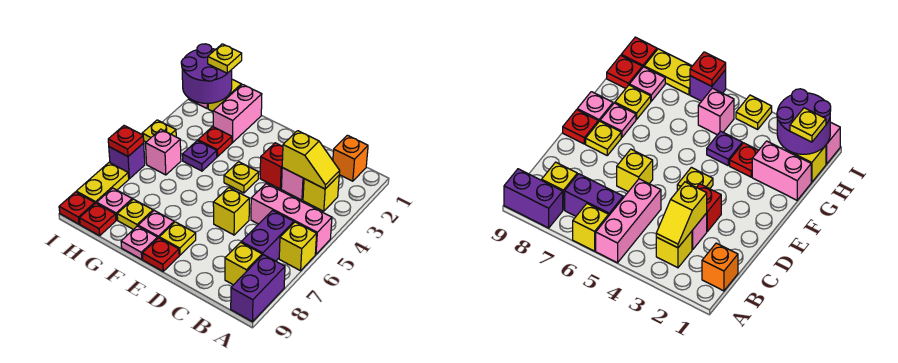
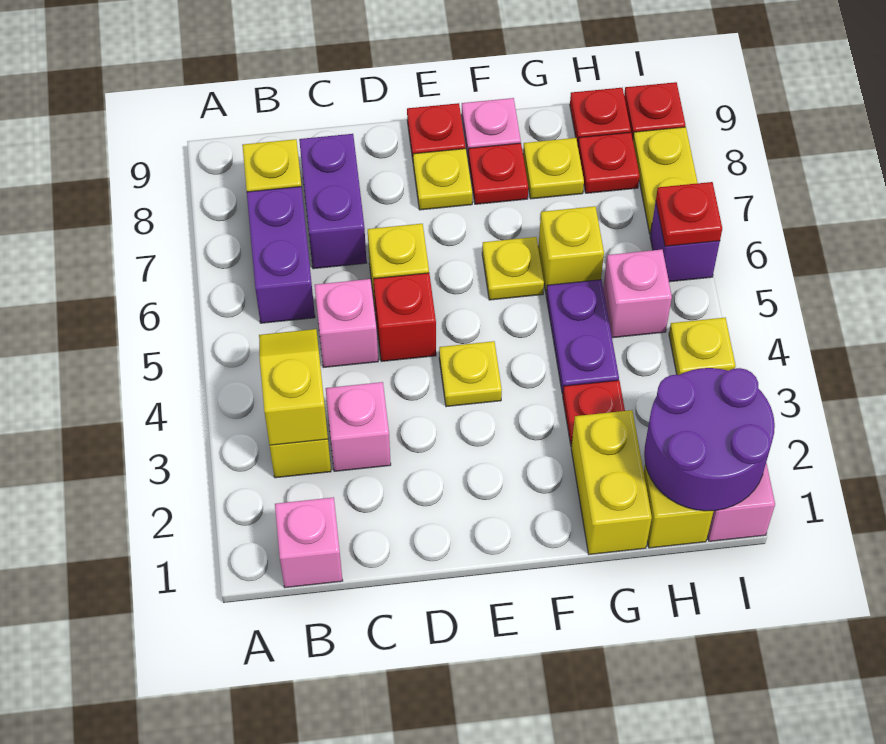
pink brick A5:C5 level 1 -> pink brick C5 level 1
yellow brick A6 level 1 -> yellow brick G6 level 1
purple brick A8:A9 level 1 -> purple brick C7:C8 level 1
orange brick B1 level 1 -> pink brick B1 level 1
yellow slope B3:C3 level 2 top C -> yellow slope B3:B4 level 2 top 3
red brick D3 level 1 -> red brick D5 level 1
pink plate F8 level 1 -> red plate F8 level 1
pink brick G1:G2 level 1 -> yellow brick G1:G2 level 1
purple plate G4 level 1 -> purple plate G4:G5 level 1
yellow plate H1 level 3 -> yellow plate F6 level 1
pink plate H8 level 1 -> red plate H8 level 1

